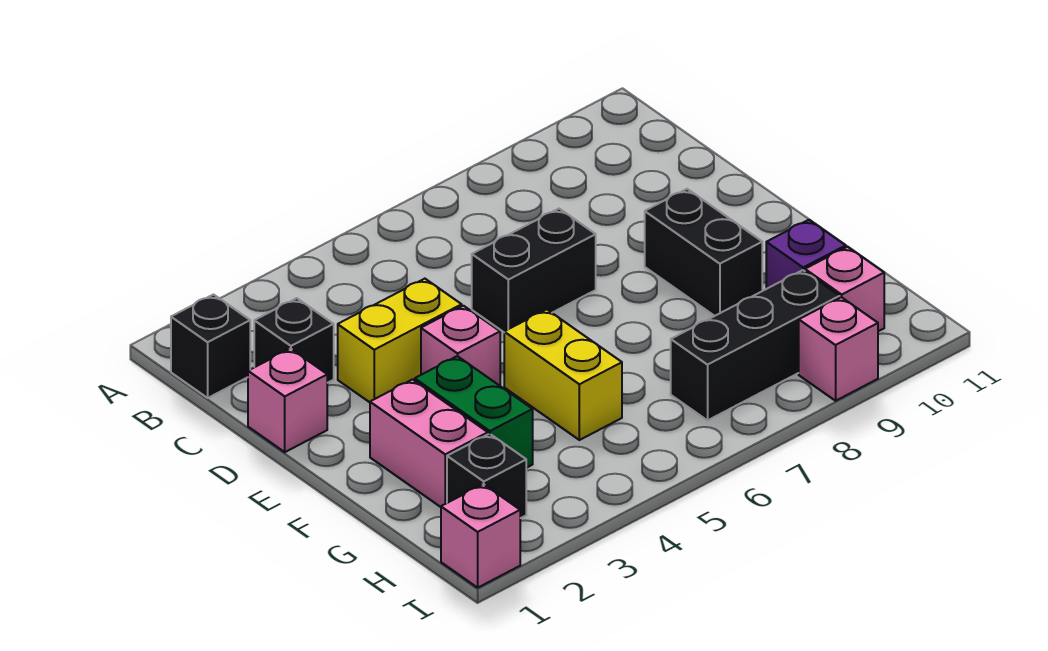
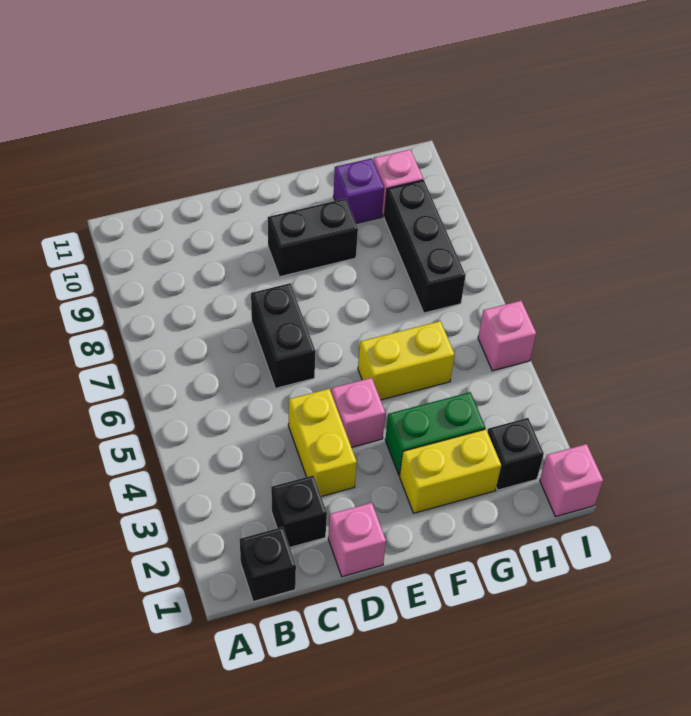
pink brick F2:G2 level 1 -> yellow brick F2:G2 level 1
pink brick I9 level 1 -> pink brick I5 level 1

